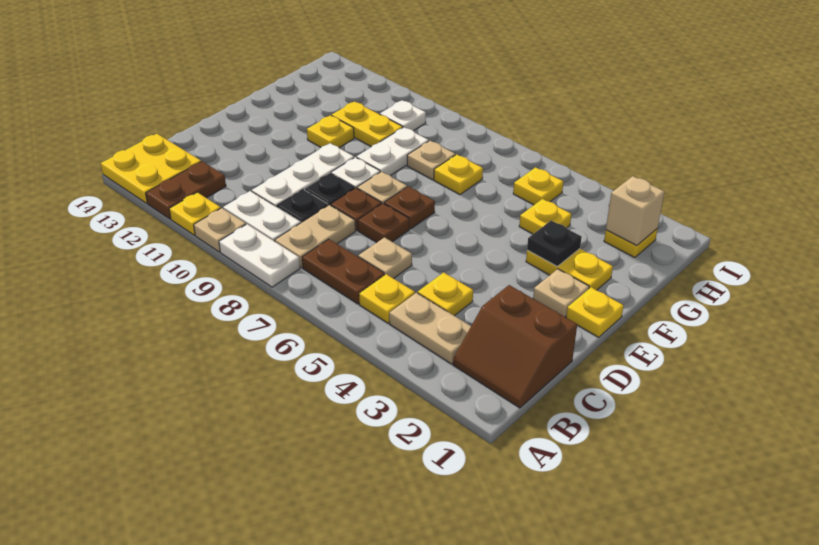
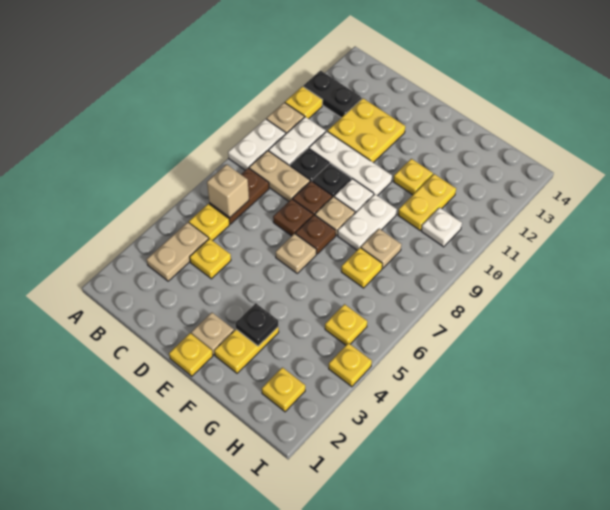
brown plate A12:B12 level 1 -> black plate A12:B12 level 1
yellow plate A13:B14 level 1 -> yellow plate C11:D12 level 1
brown slope B1:C2 level 1 top C -> none
tan plate C6 level 1 -> tan plate E6 level 1
white plate F9:G9 level 1 -> white plate F8:F9 level 1
yellow plate G4 level 1 -> yellow plate I4 level 1
tan brick H2 level 2 -> tan brick B6 level 2

